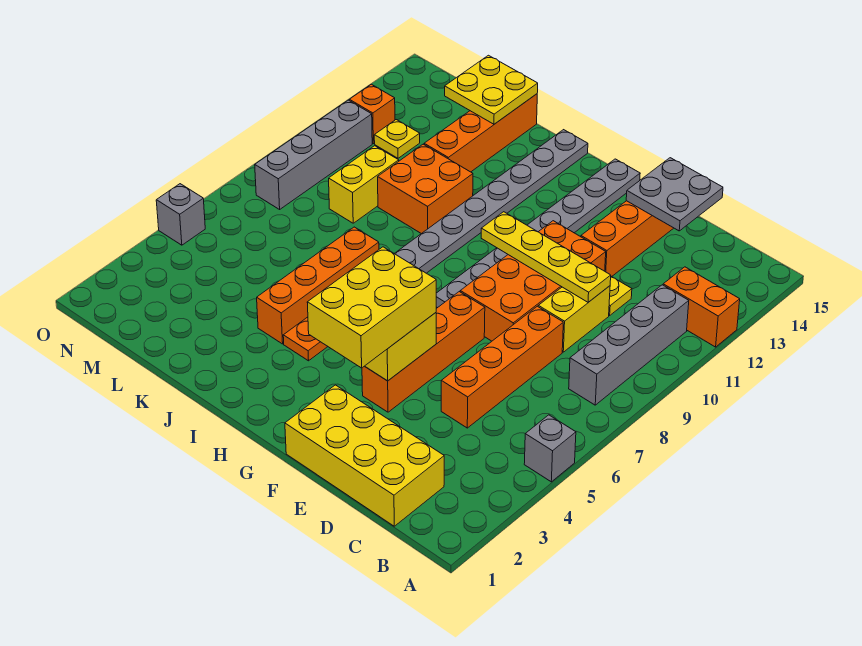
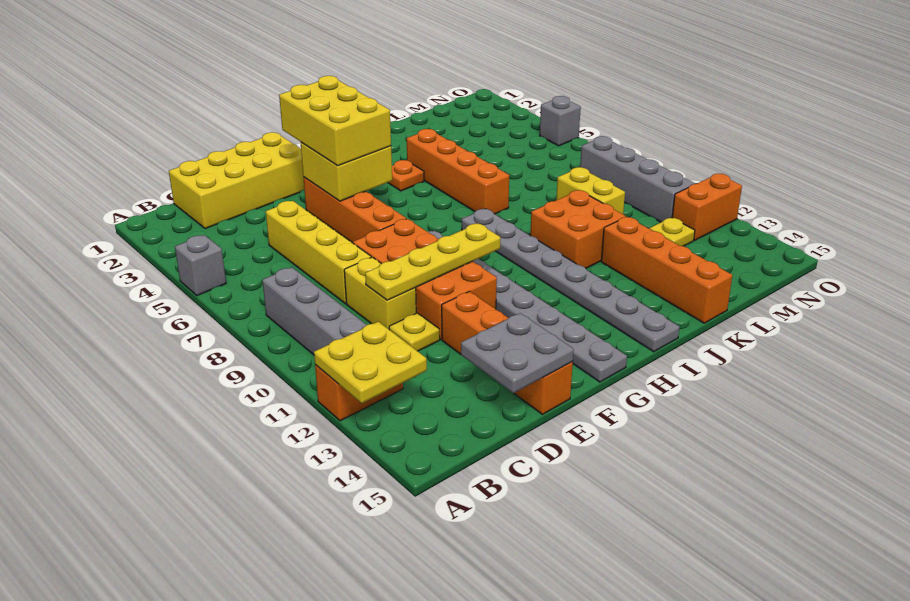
orange brick D5:D8 level 1 -> yellow brick D5:D8 level 1
yellow plate K14:L15 level 2 -> yellow plate A12:B13 level 2
orange brick N12 level 1 -> orange brick N12:O12 level 1

